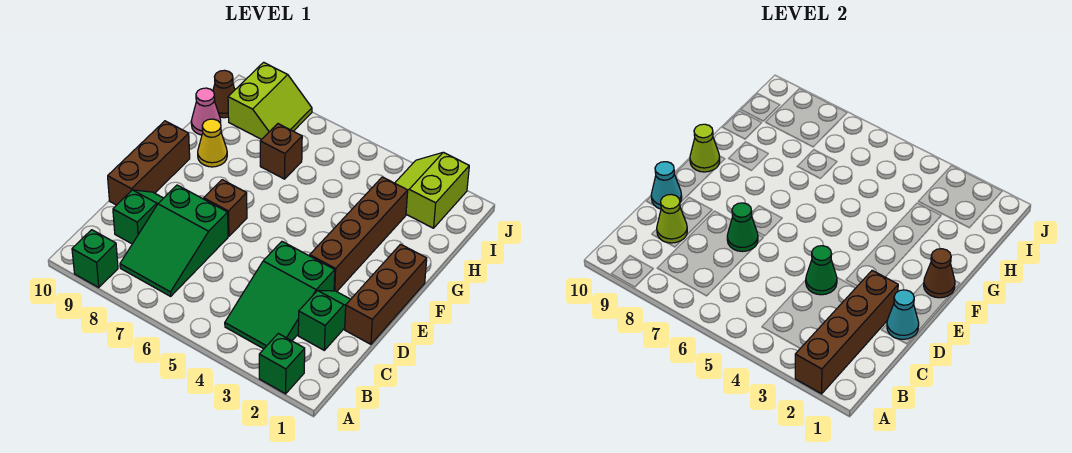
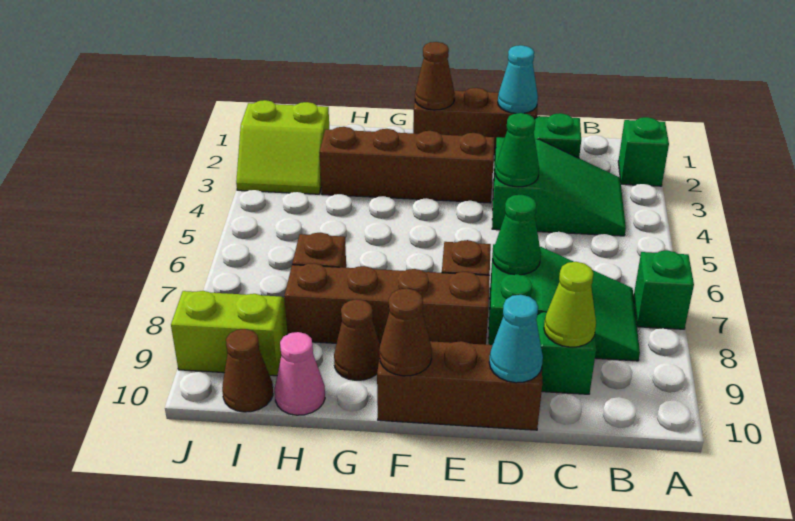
brown brick A2:D2 level 2 -> brown brick E8:H8 level 1
green brick A9 level 1 -> green brick A7 level 1
lime cone F10 level 2 -> brown cone F10 level 2
yellow cone G9 level 1 -> brown cone G9 level 1

